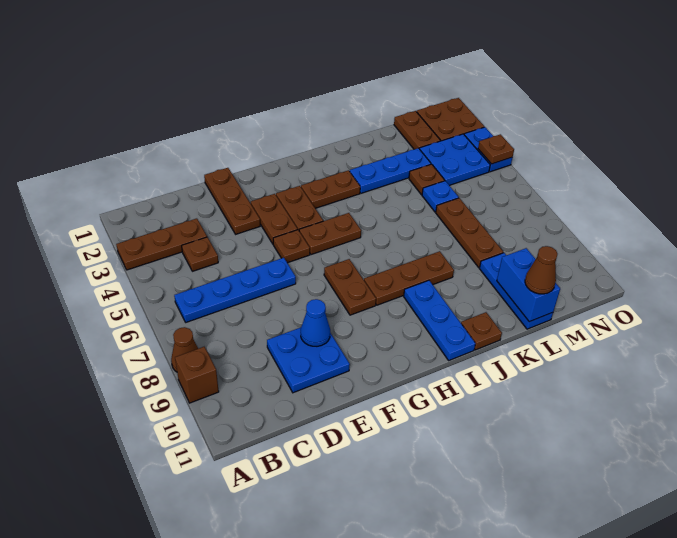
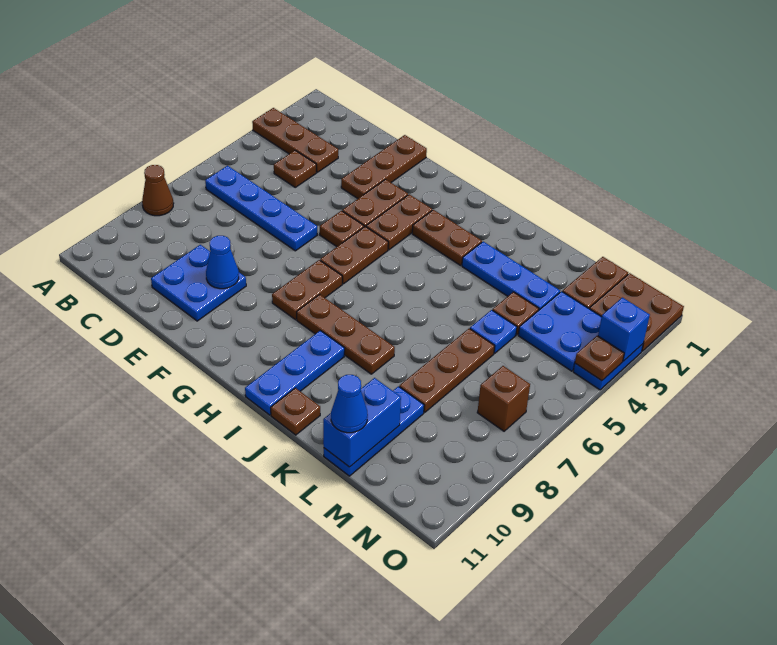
brown brick A9 level 1 -> brown brick N7 level 1
brown plate G5:H5 level 1 -> brown plate G5:G6 level 1
brown cone L11 level 3 -> blue cone L11 level 3
none -> blue brick O3 level 2

